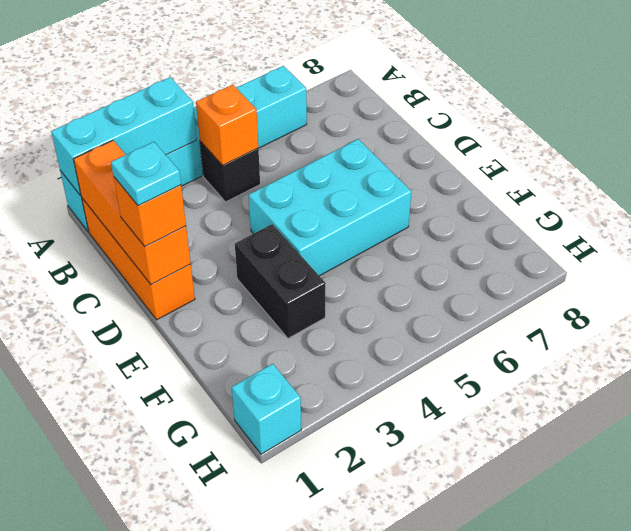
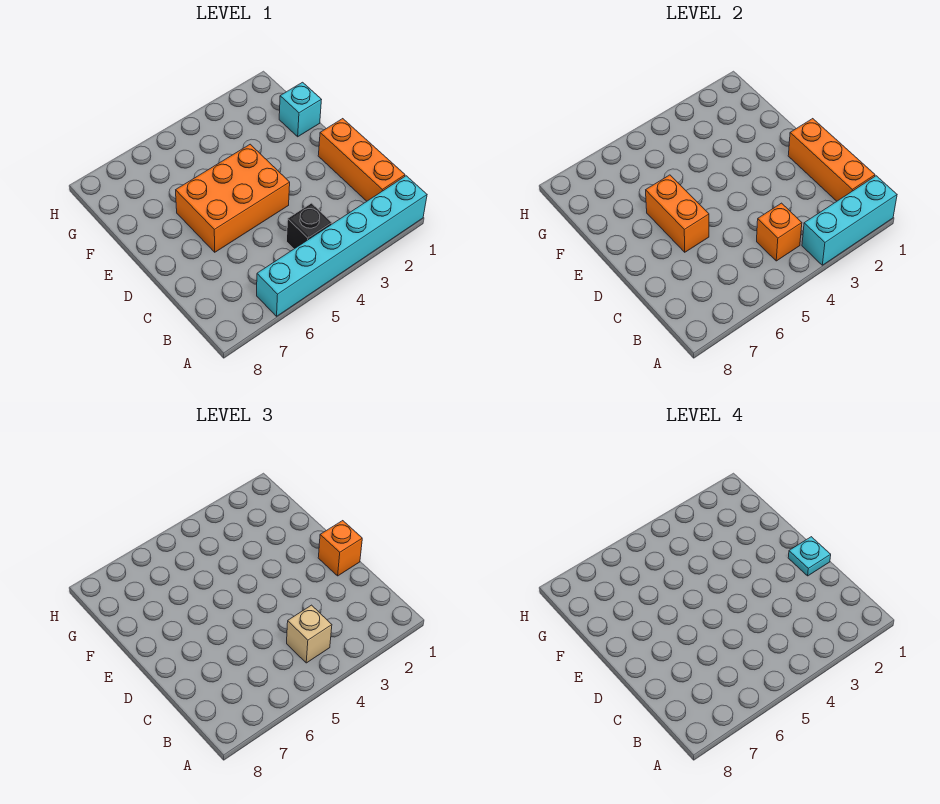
none -> tan brick B4 level 3
cyan brick D4:E6 level 1 -> orange brick D4:E6 level 1
none -> orange brick D6:E6 level 2
black brick E3:F3 level 1 -> none
cyan brick H1 level 1 -> cyan brick F1 level 1

